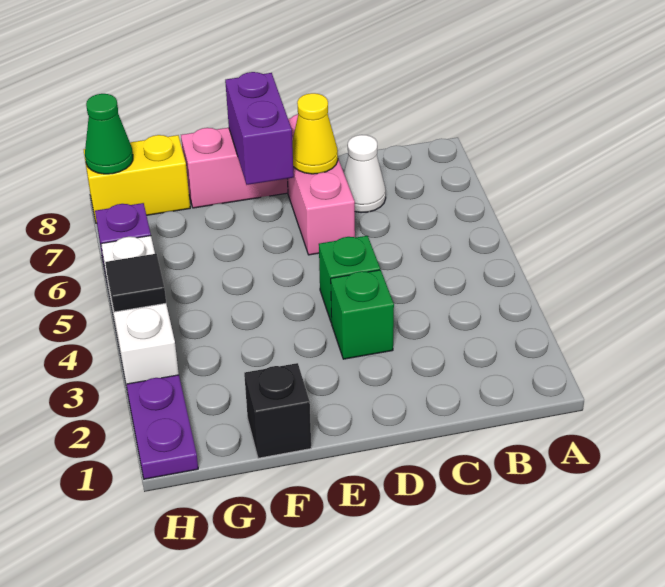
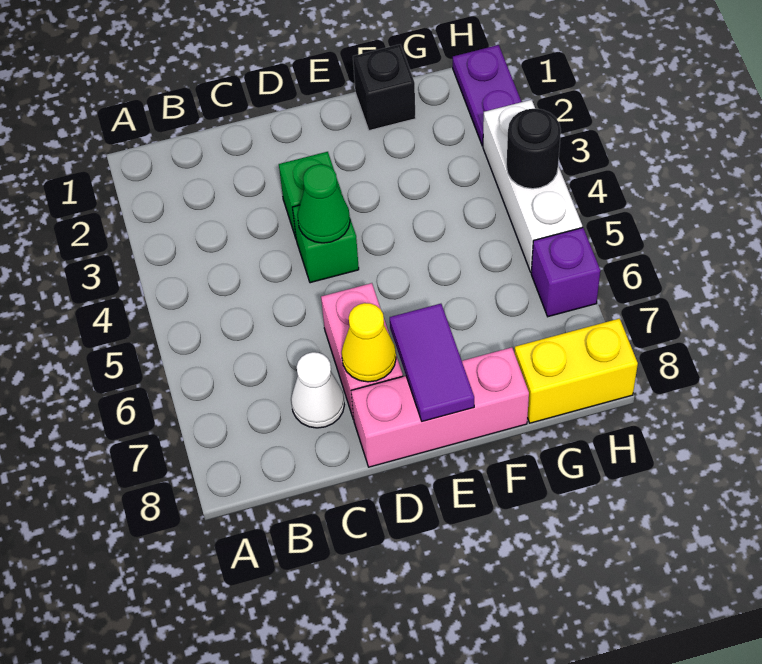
purple brick E7:E8 level 2 -> purple tile E7:E8 level 2
black tile H4 level 2 -> black round brick H4 level 2
green cone H8 level 2 -> green cone D4 level 2

